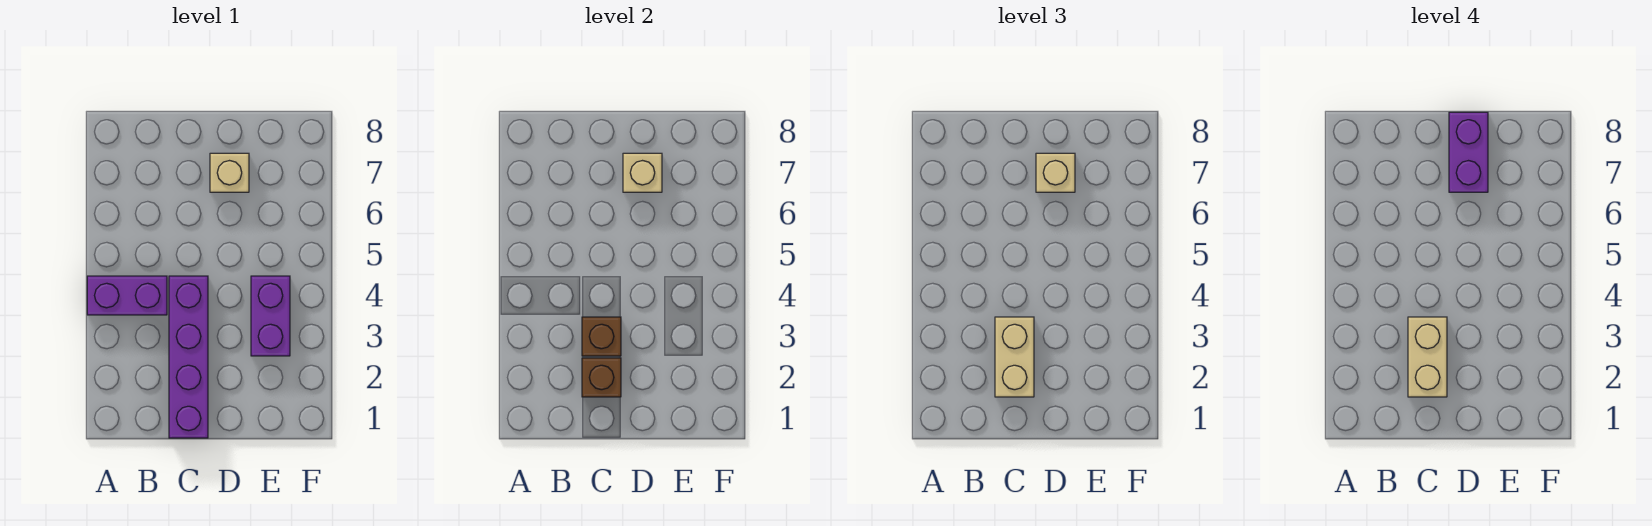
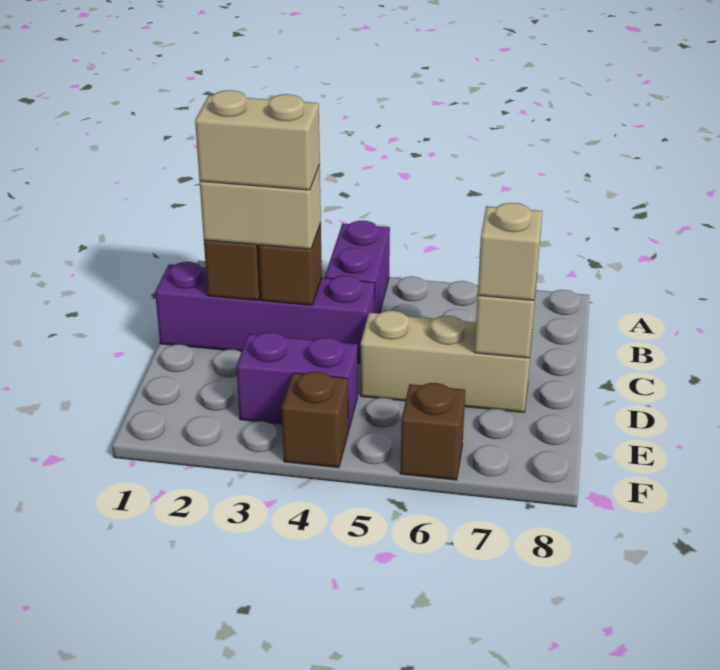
tan brick D7 level 1 -> tan brick D5:D7 level 1
purple brick D7:D8 level 4 -> none
none -> brown brick F4 level 1
none -> brown brick F6 level 1

